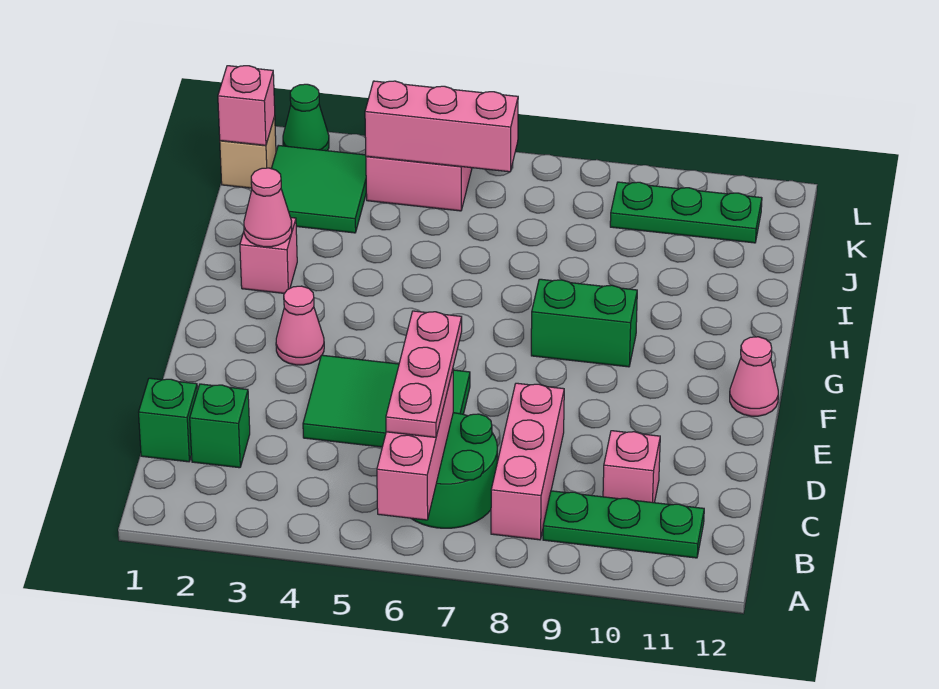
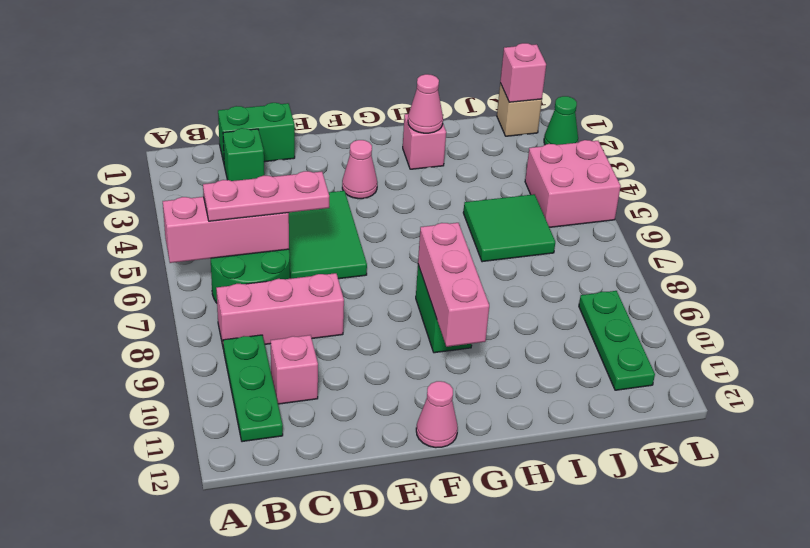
green brick C1 level 1 -> green brick C1:D1 level 1
green tile J2:K3 level 1 -> green tile I5:J6 level 1
pink brick K4:K6 level 2 -> pink brick G8:G10 level 2

